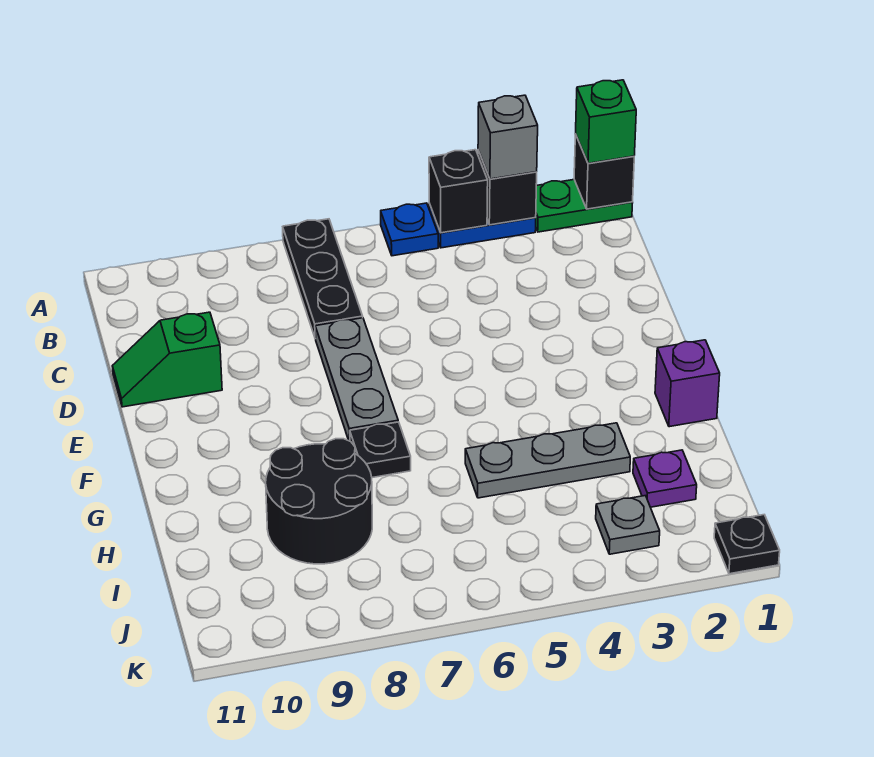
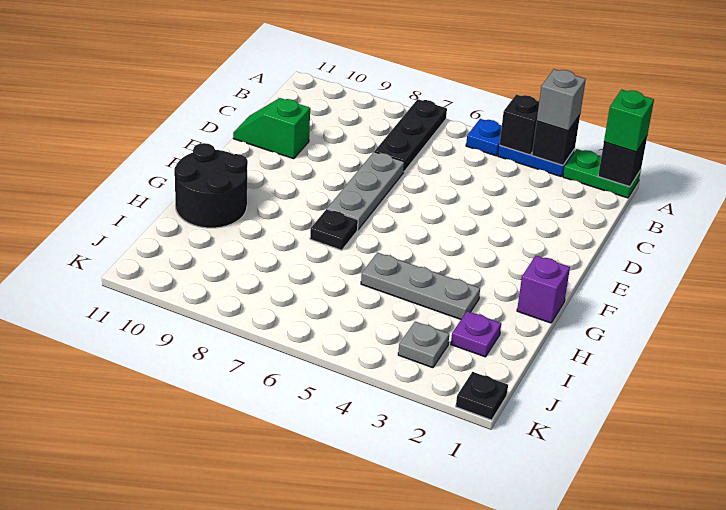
black round brick H8:I9 level 1 -> black round brick G10:H11 level 1

